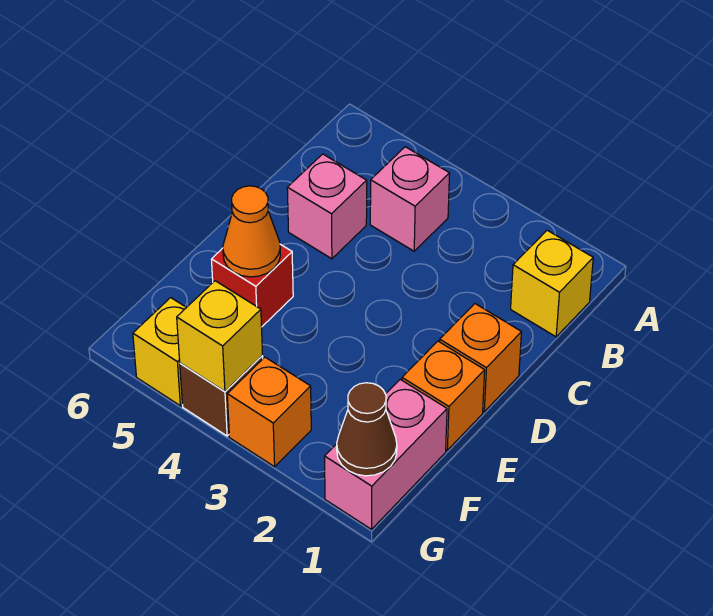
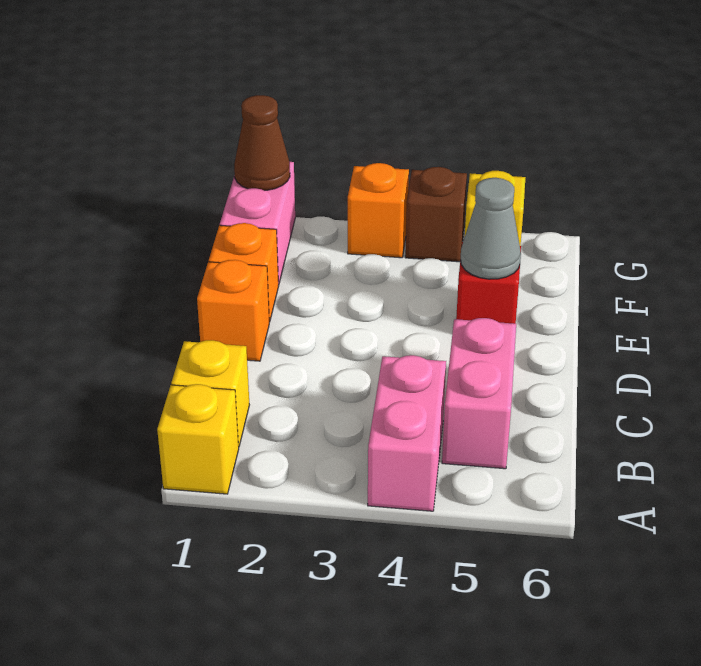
pink brick B4 level 1 -> pink brick A4:B4 level 1
pink brick C5 level 1 -> pink brick B5:C5 level 1
orange cone E5 level 2 -> grey cone E5 level 2
yellow brick G4 level 2 -> yellow brick A1 level 1

